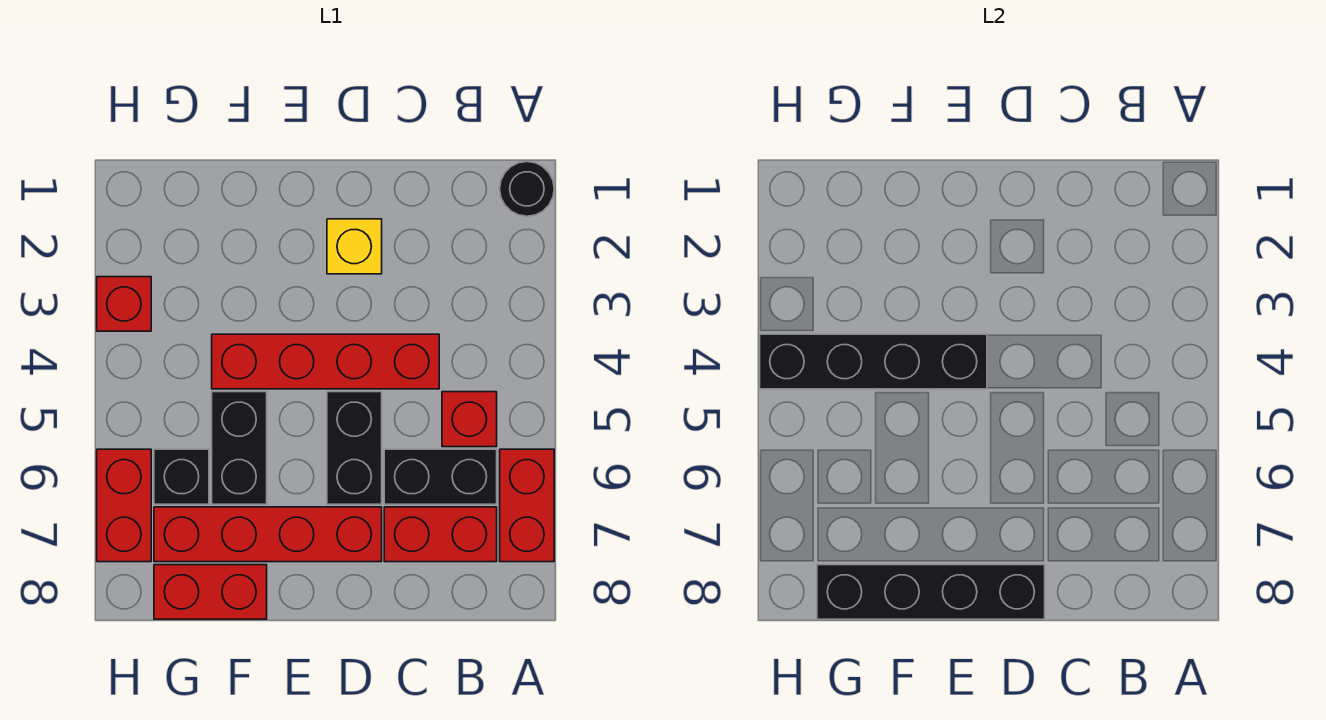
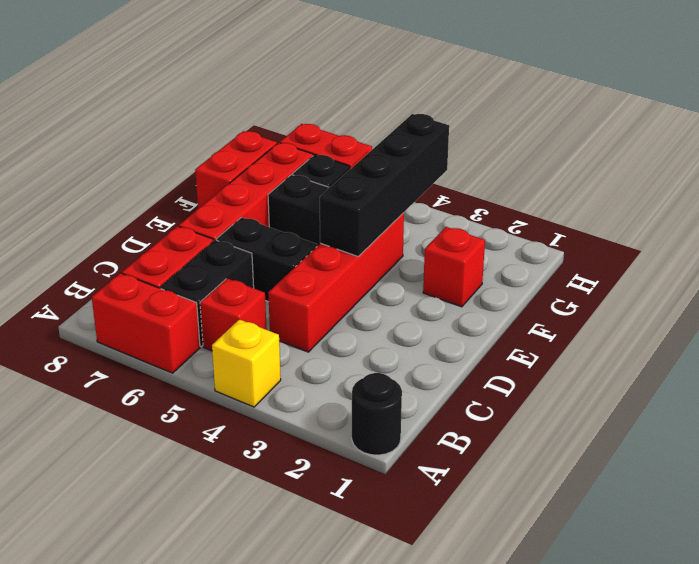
yellow brick D2 level 1 -> yellow brick A4 level 1
black brick D8:G8 level 2 -> none
red brick H3 level 1 -> red brick F2 level 1

